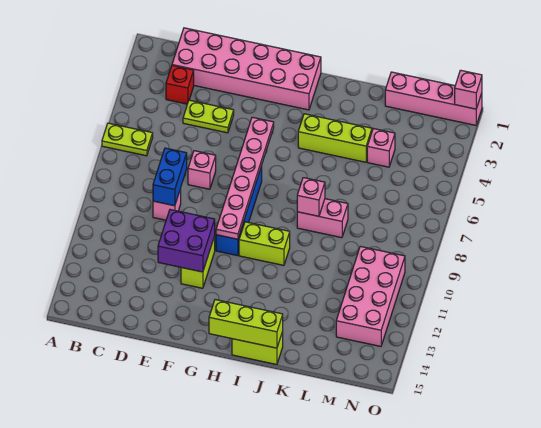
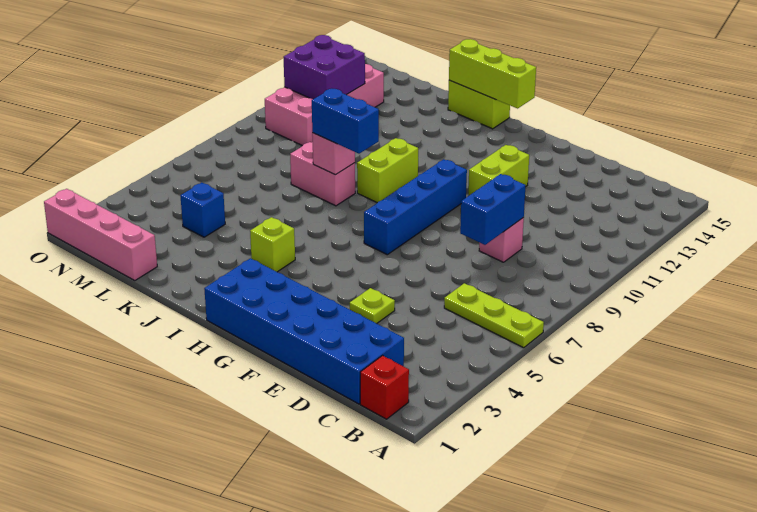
lime plate A6:B6 level 1 -> lime plate A6:C6 level 1
pink brick C1:H2 level 1 -> blue brick C1:H2 level 1
red brick C3 level 1 -> red brick B1 level 1
lime plate D4:E4 level 1 -> lime plate E4 level 1
pink brick E7 level 1 -> none
purple brick E11:F12 level 2 -> purple brick M11:N12 level 2
pink plate G5:G10 level 2 -> none
lime brick H10:I10 level 1 -> lime brick I9:I10 level 1
lime brick I4:K4 level 1 -> lime brick I4 level 1
none -> blue brick I8:J8 level 3
pink brick L4 level 1 -> blue brick L4 level 1
pink brick O1 level 2 -> none

